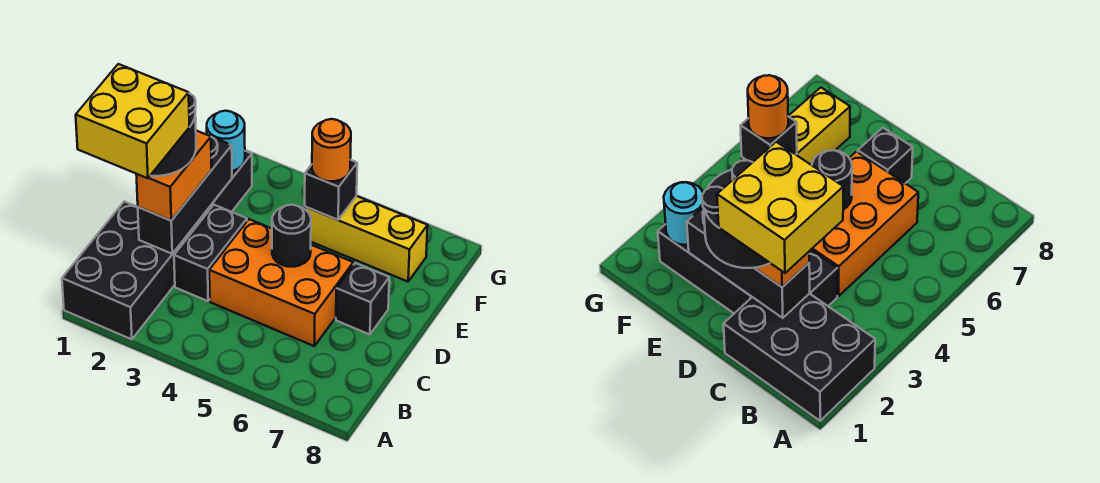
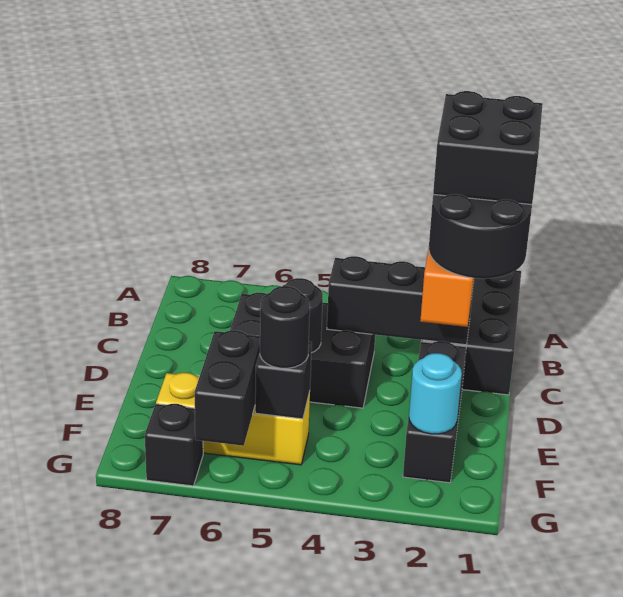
yellow brick B1:C2 level 5 -> black brick B1:C2 level 5
black brick C2:E2 level 2 -> black brick C2:C4 level 2
black brick C3:D3 level 1 -> black brick F6:G6 level 2
orange brick C4:D6 level 1 -> black brick C4:D6 level 1
black brick D7 level 1 -> black brick G7 level 1
orange round brick F5 level 3 -> black round brick F5 level 3

